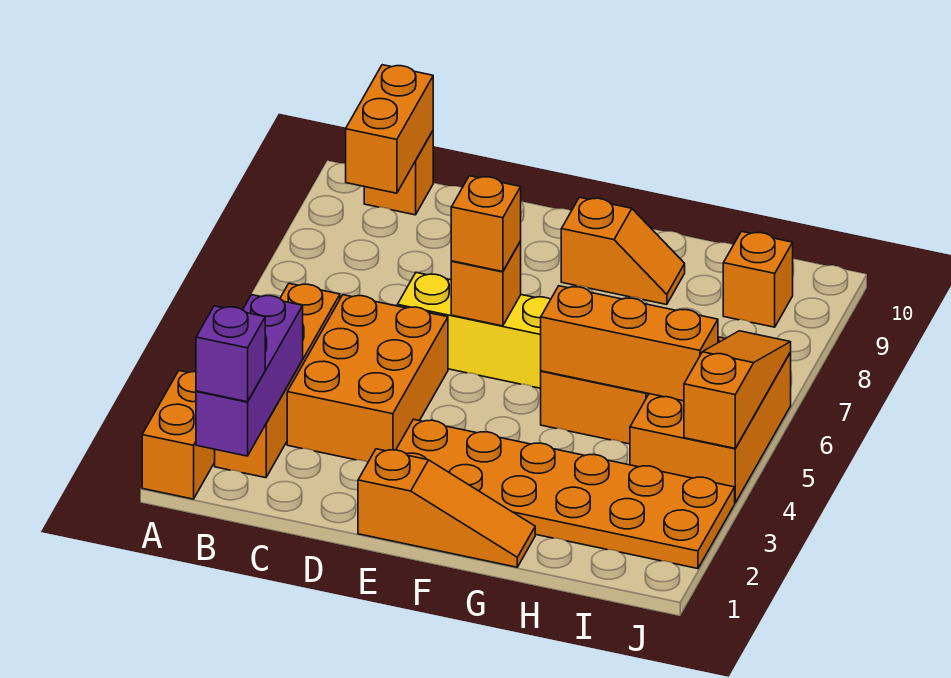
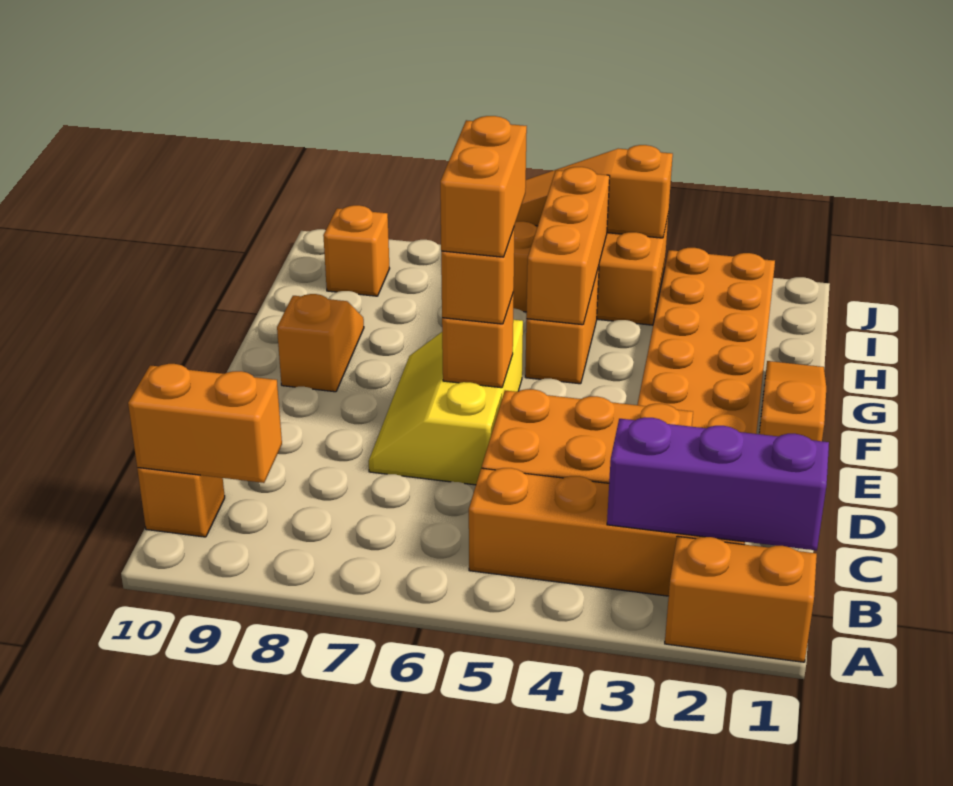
purple brick B1 level 3 -> none
none -> orange brick E6:F6 level 4

